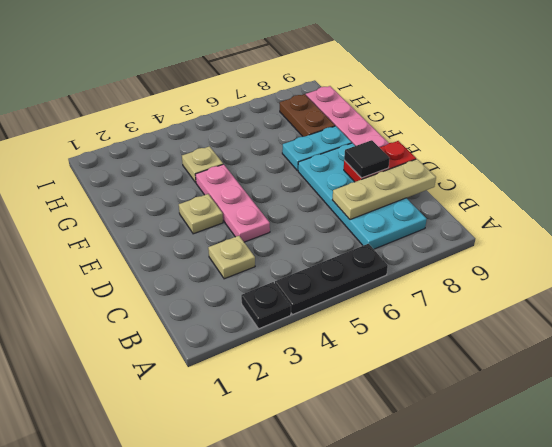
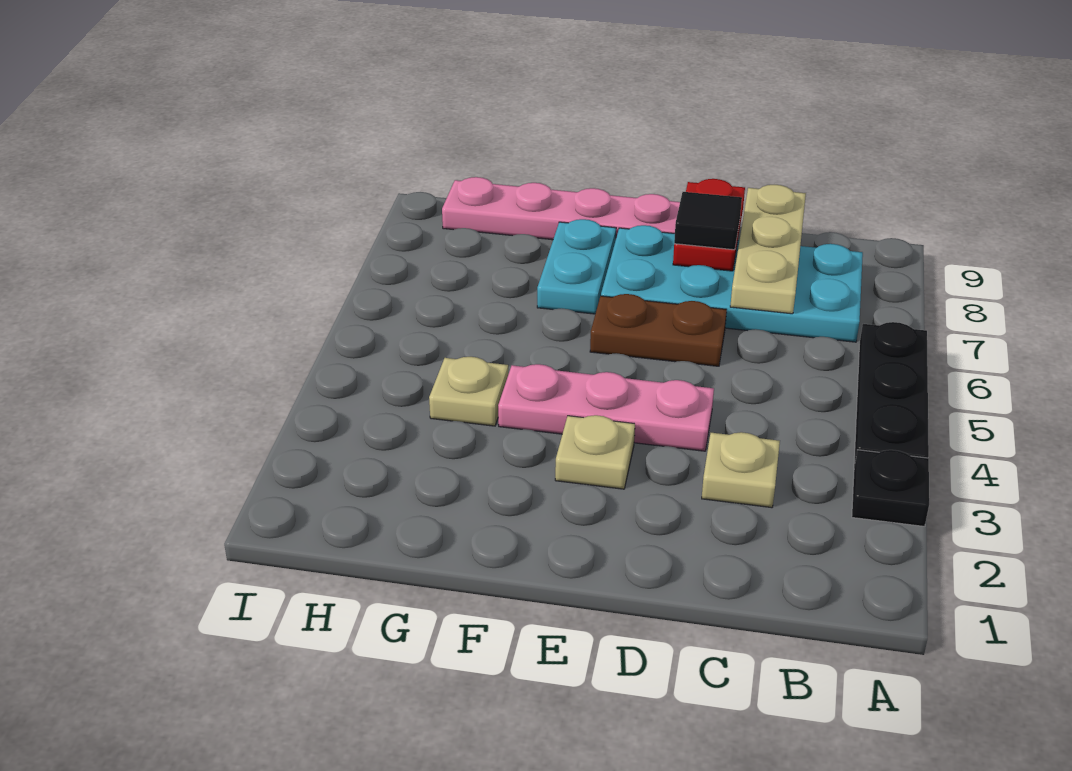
brown plate G8:H8 level 1 -> brown plate D6:E6 level 1

